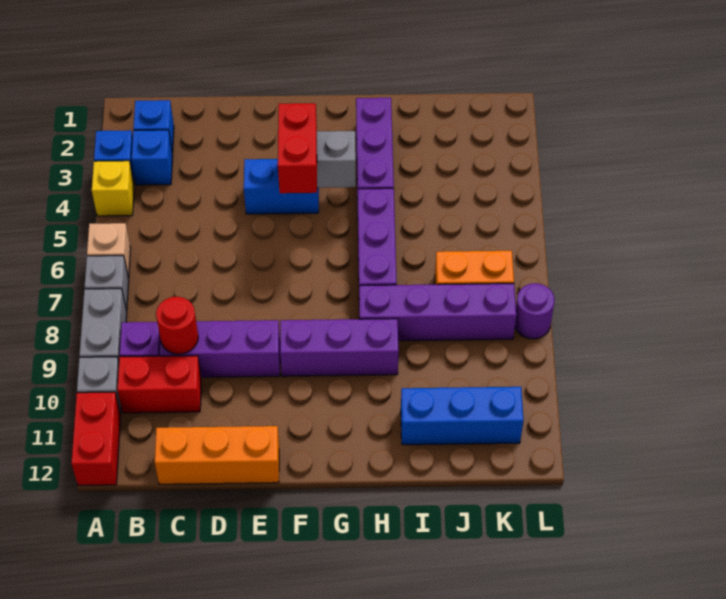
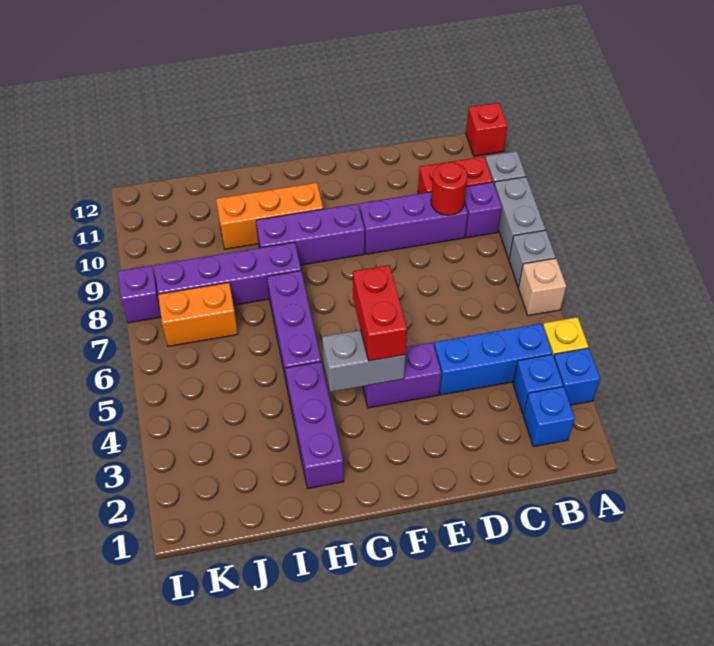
red brick A11:A12 level 1 -> red brick A12 level 1
orange brick C12:E12 level 1 -> orange brick G10:I10 level 1
blue brick E4:F4 level 1 -> purple brick E4:F4 level 1
blue brick I11:K11 level 1 -> blue brick B4:D4 level 1
purple round brick L8 level 1 -> purple brick L8 level 1

